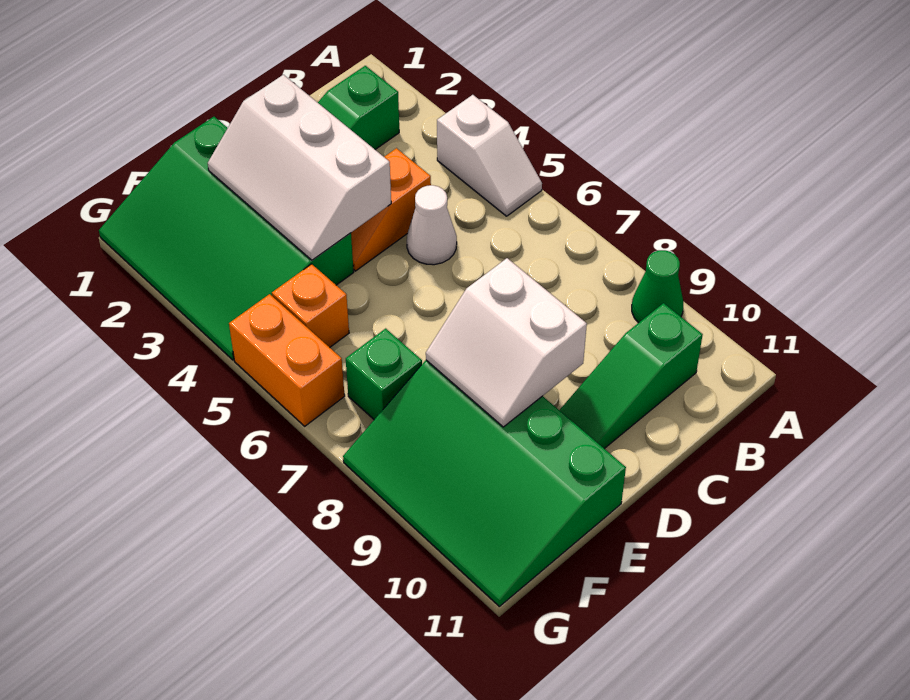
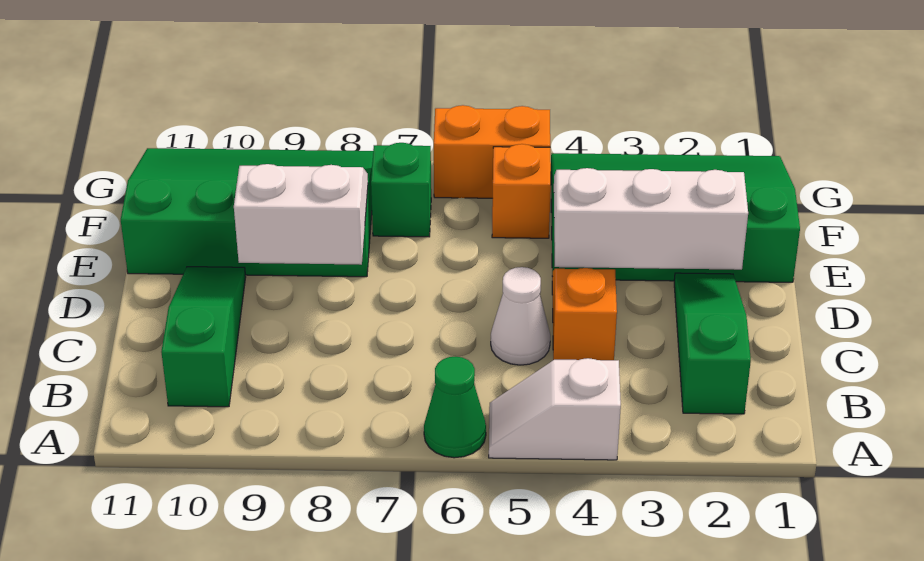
green cone A9 level 1 -> green cone A6 level 1

